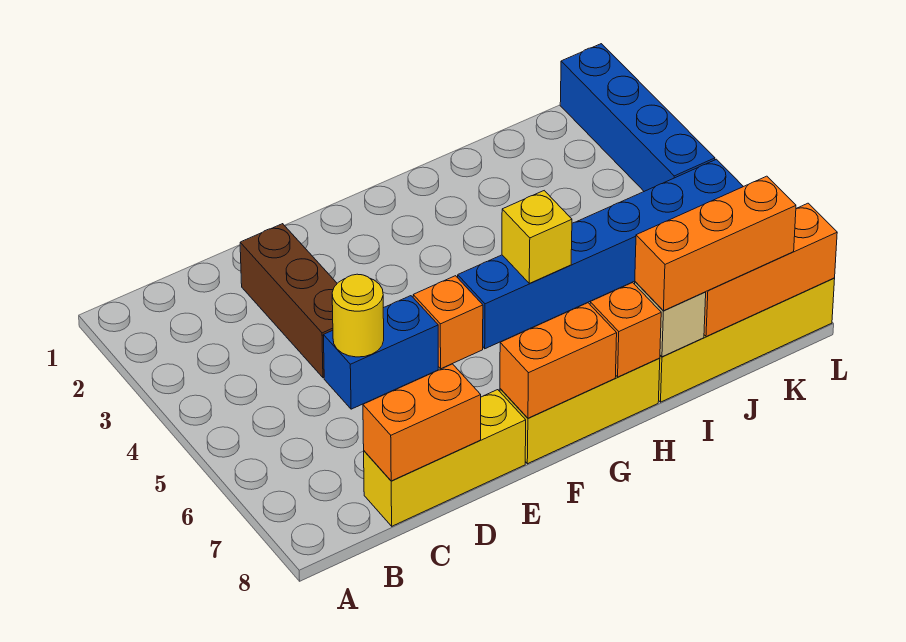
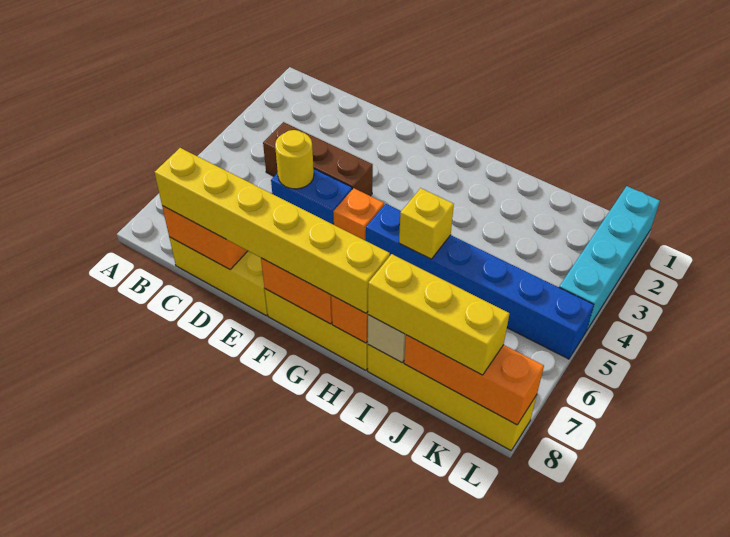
none -> yellow brick C8:H8 level 3
brown brick D2:D4 level 1 -> brown brick C4:E4 level 1
orange brick I8:K8 level 3 -> yellow brick I8:K8 level 3
blue brick L1:L4 level 1 -> cyan brick L1:L4 level 1

